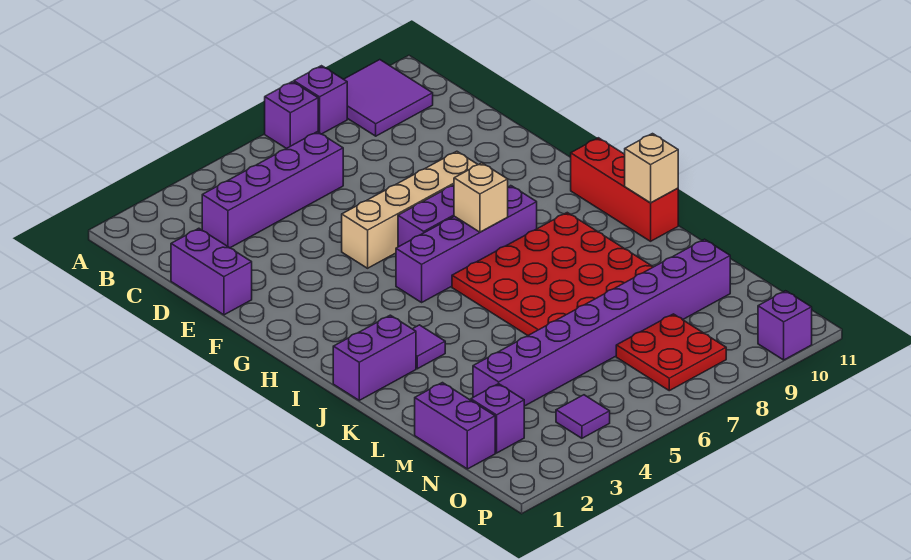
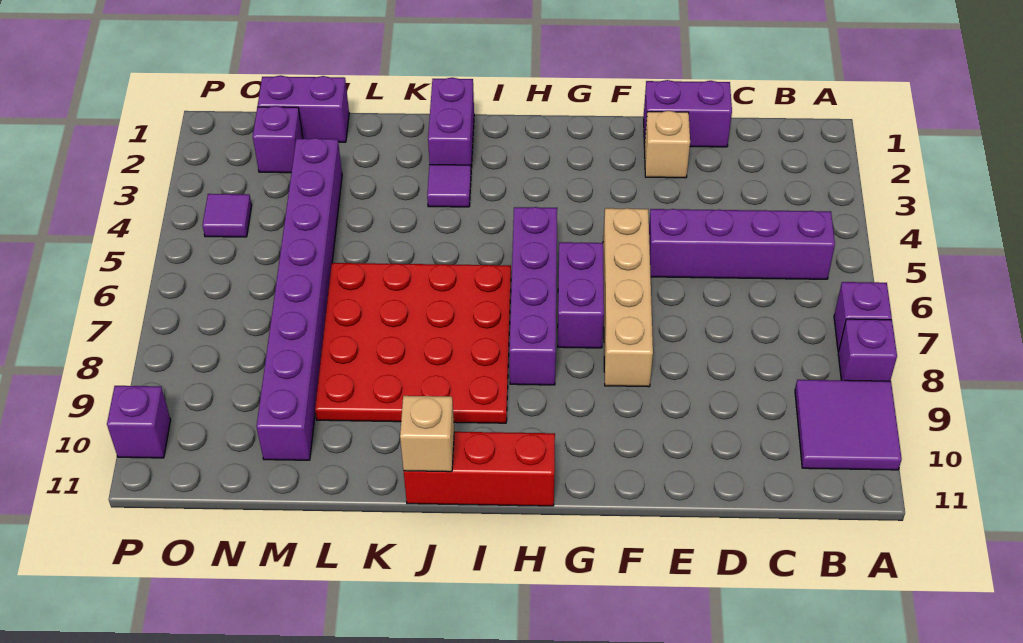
purple brick C3:C6 level 1 -> purple brick B5:E5 level 1
tan brick H7 level 2 -> tan brick E2 level 1
red plate N7:O8 level 1 -> none

